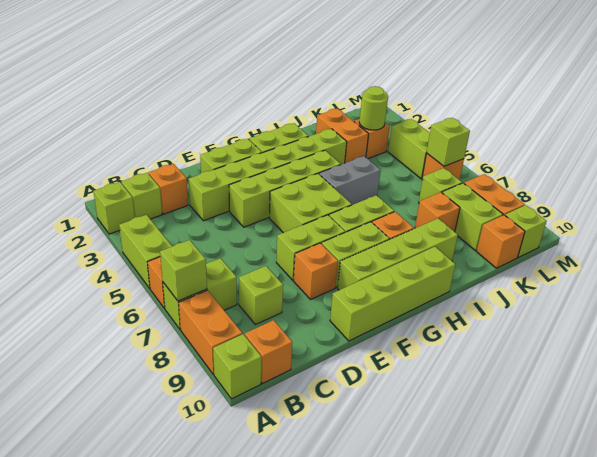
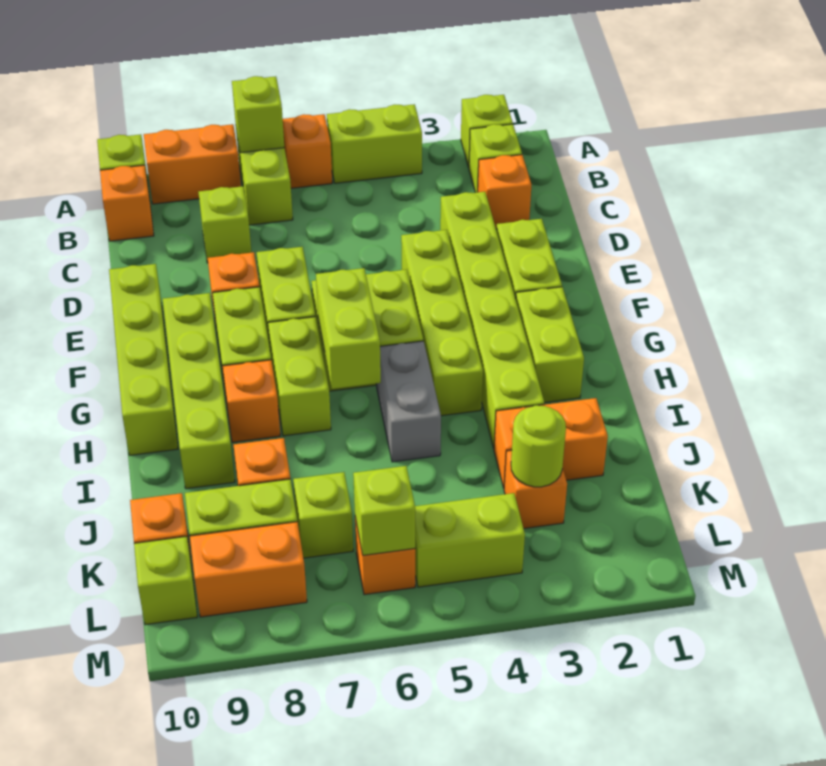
none -> lime brick G6:H6 level 2

